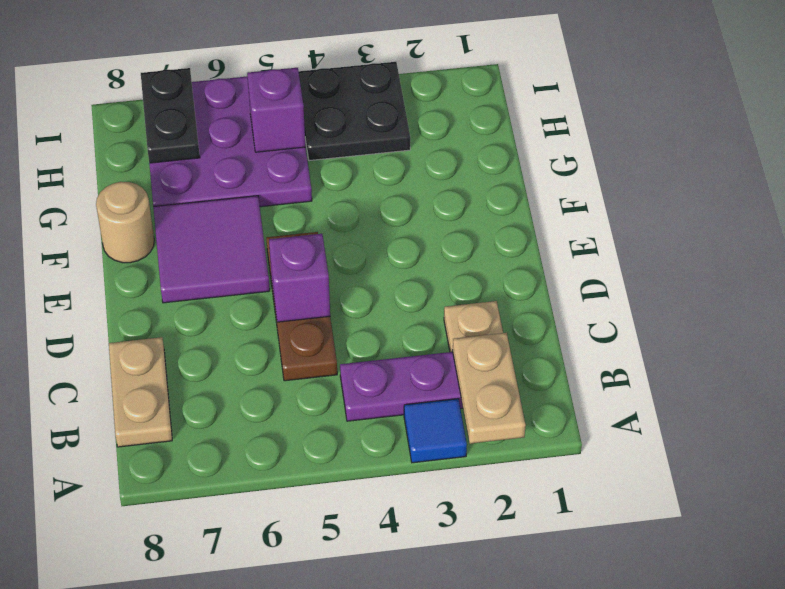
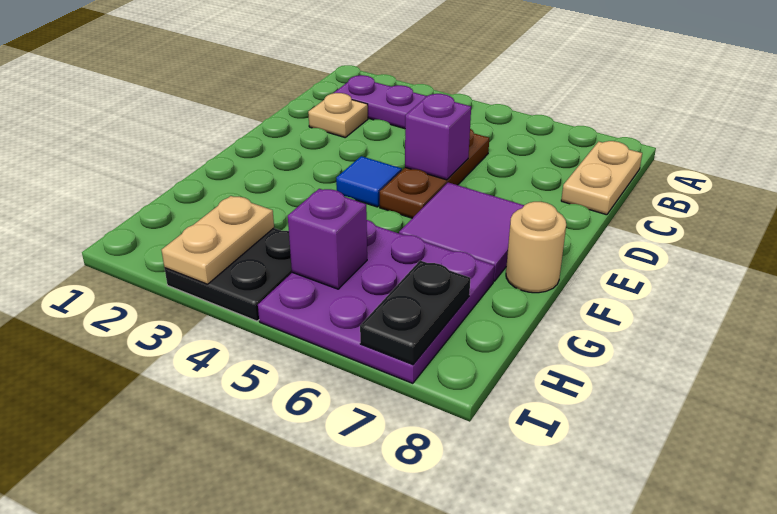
tan plate A2:B2 level 2 -> tan plate H3:I3 level 2
blue tile A3 level 1 -> blue tile E4 level 1

